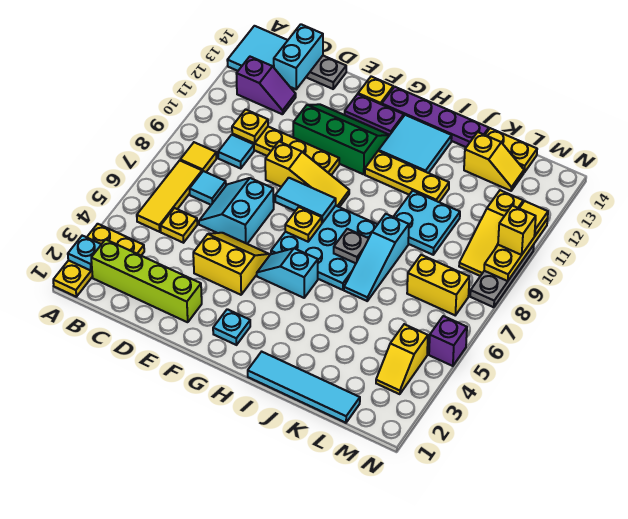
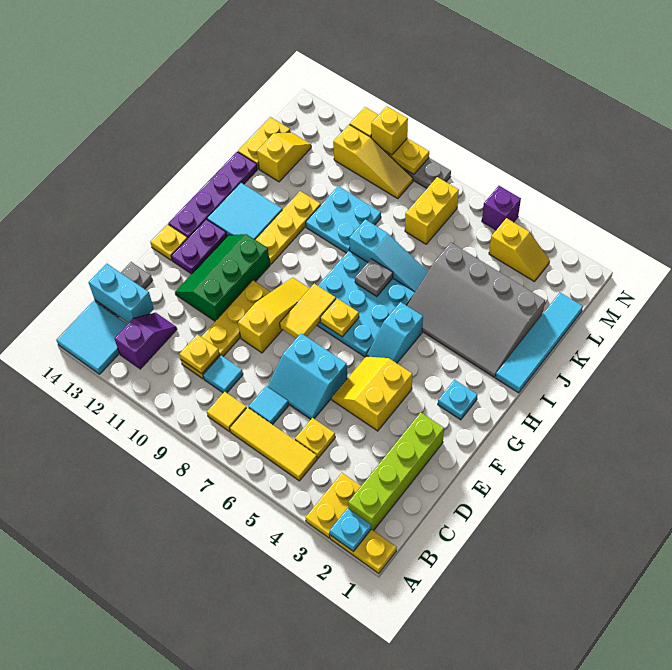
cyan tile F8:G8 level 2 -> yellow tile F8:G8 level 2
none -> grey slope I2:K5 level 1 top K

